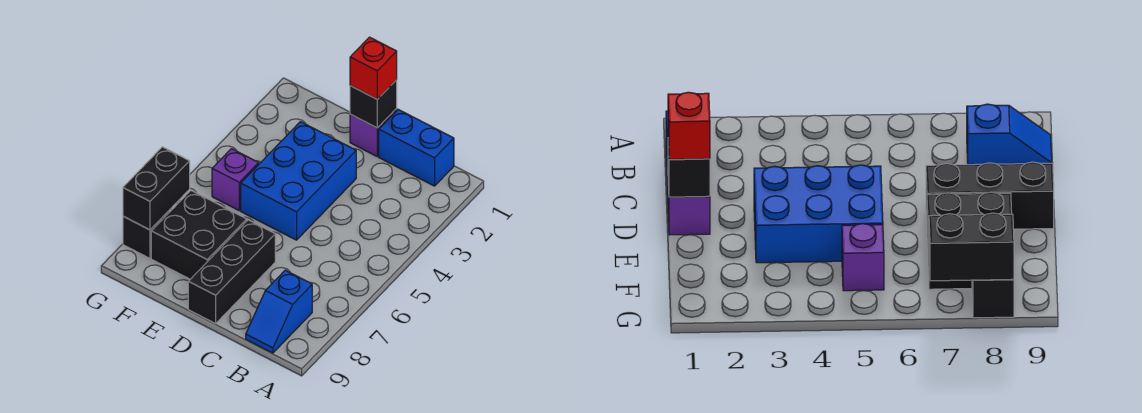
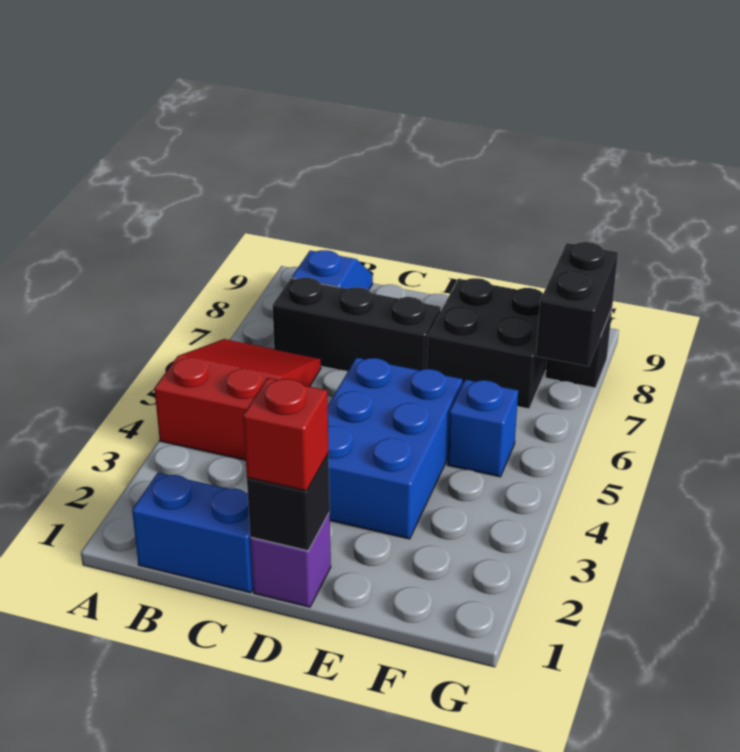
none -> red slope A4:B6 level 1 top 4
black brick D7:D9 level 1 -> black brick B7:D7 level 1
purple brick F5 level 1 -> blue brick F5 level 1

